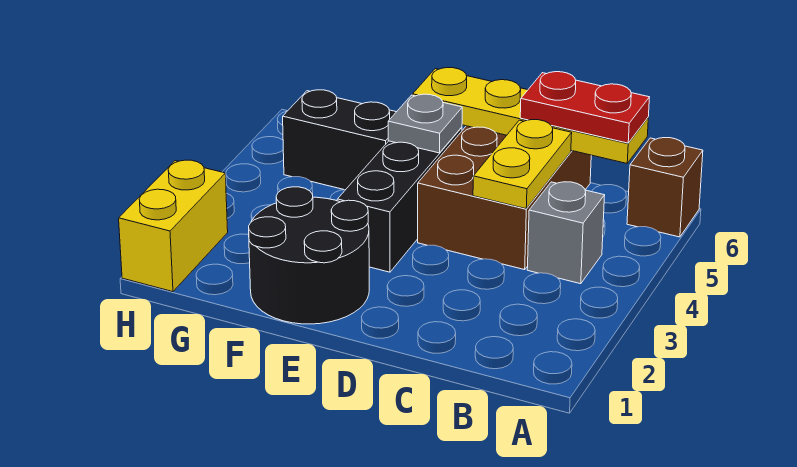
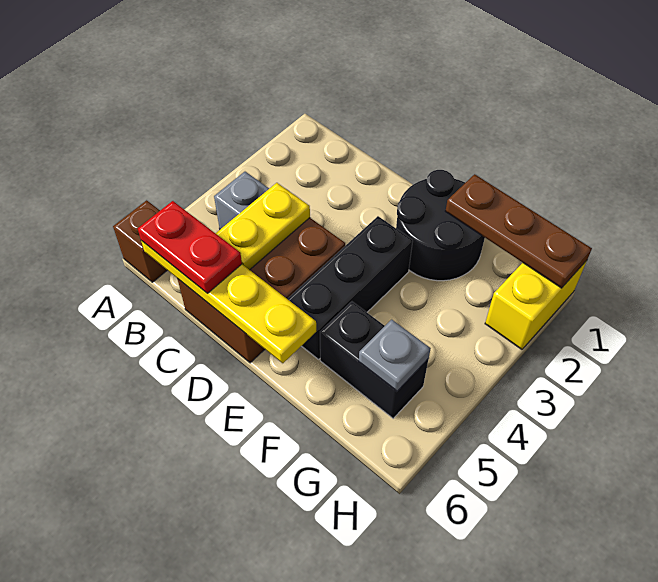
grey plate E5 level 2 -> grey plate G5 level 2
none -> brown plate F1:H1 level 2

